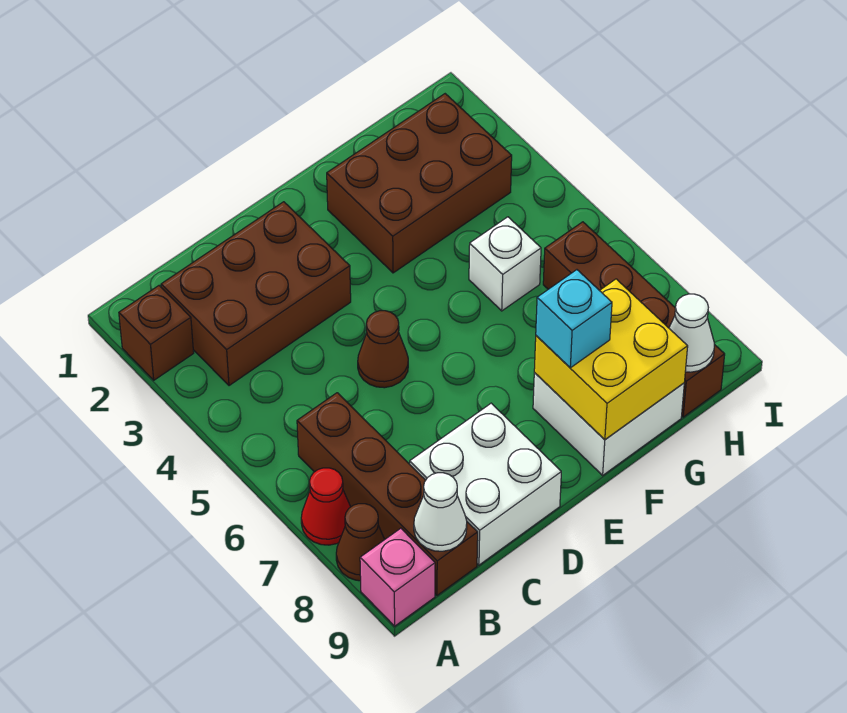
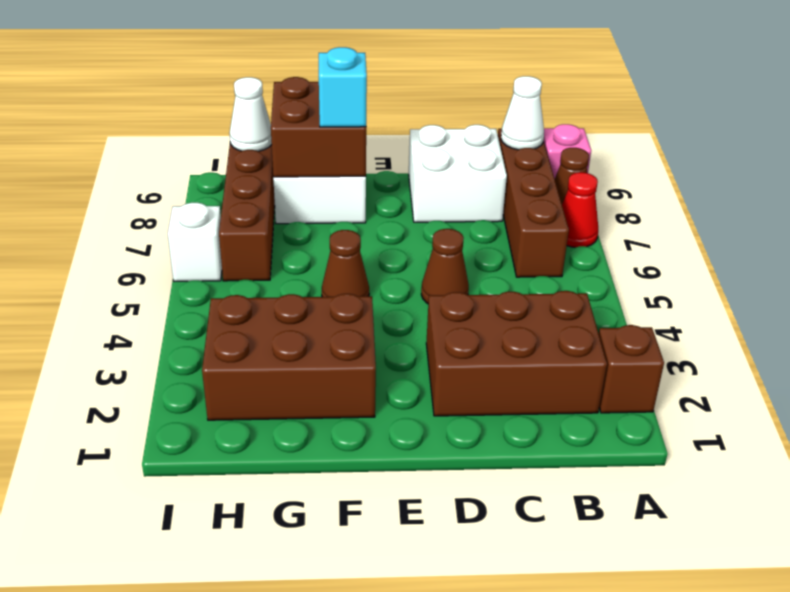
none -> brown cone F5 level 1
yellow brick F8:G9 level 2 -> brown brick F8:G9 level 2
white brick G5 level 1 -> white brick I6 level 1

